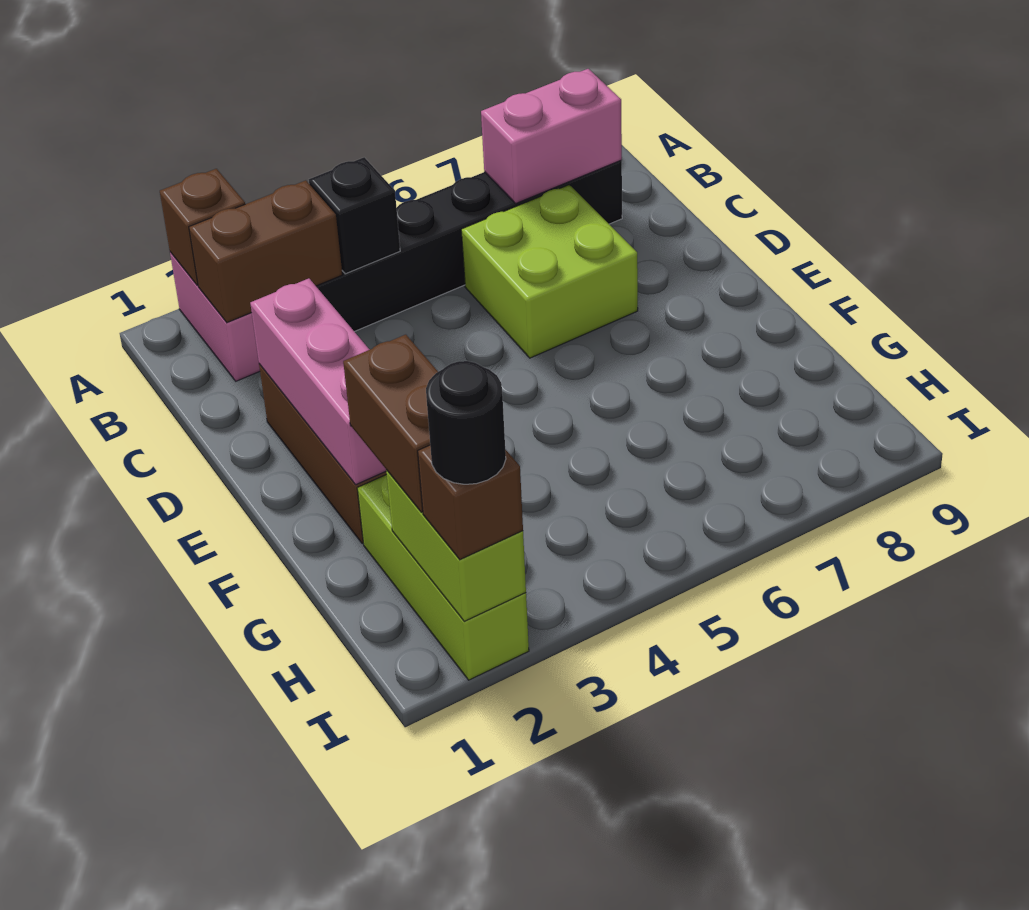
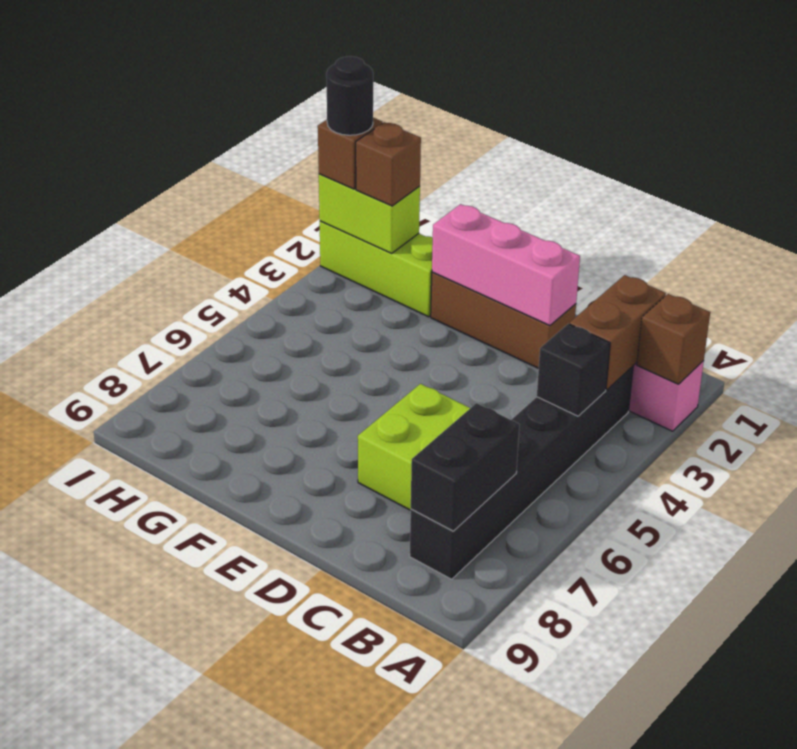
pink brick B7:B8 level 2 -> black brick B7:B8 level 2
brown brick G2:H2 level 3 -> brown brick H2 level 3

